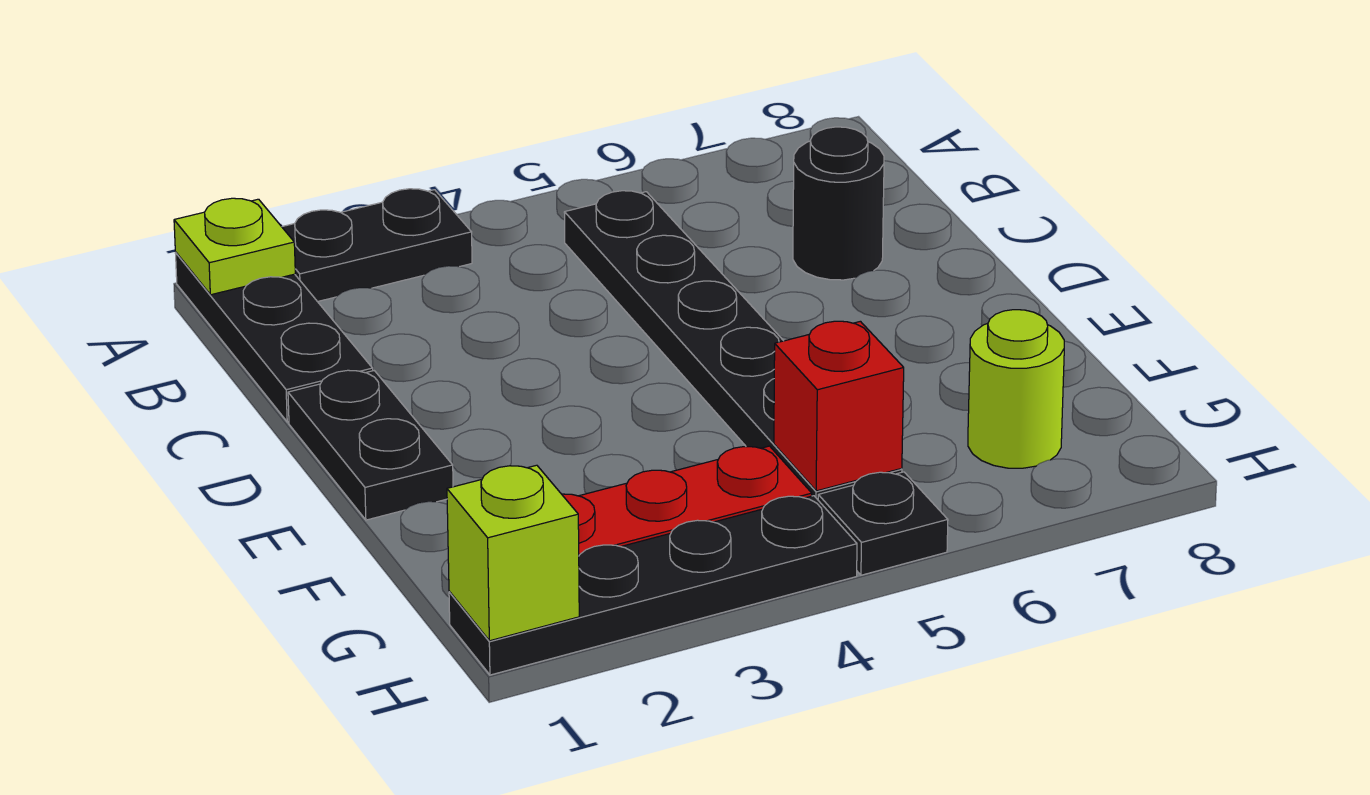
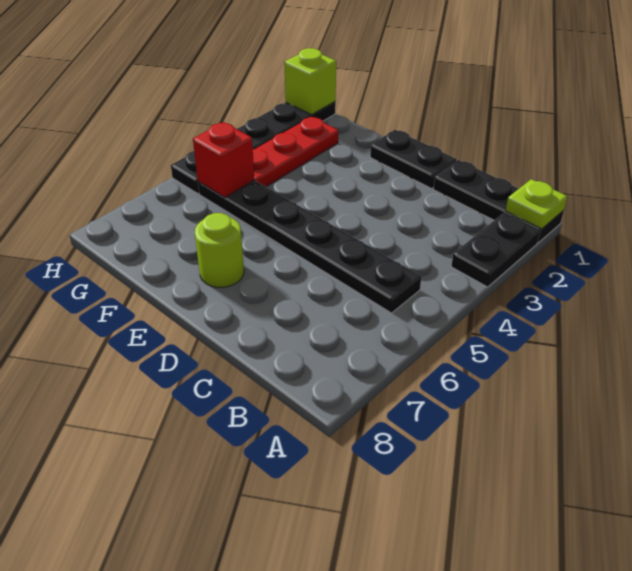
black round brick C7 level 1 -> none
lime round brick G7 level 1 -> lime round brick E7 level 1

